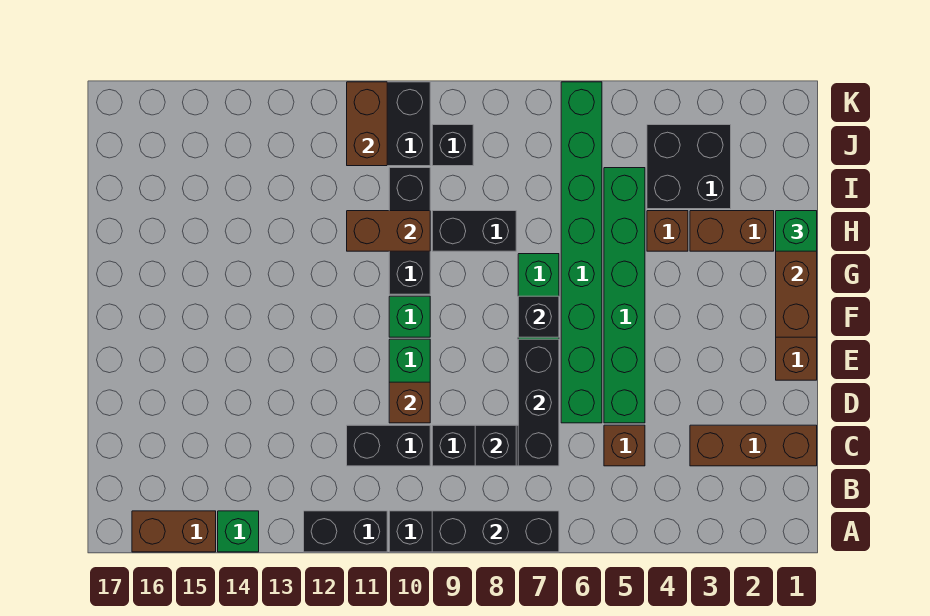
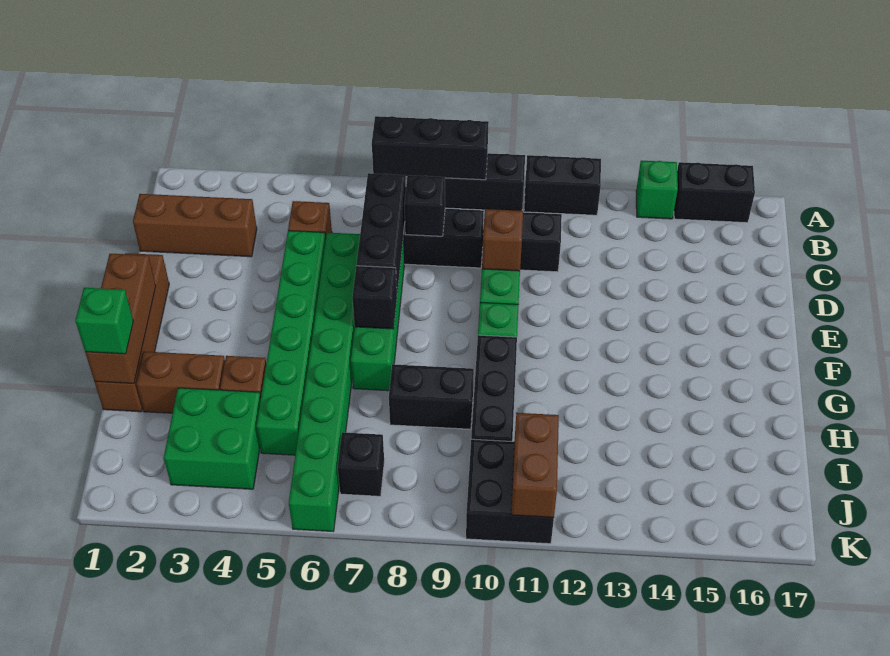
brown brick A15:A16 level 1 -> black brick A15:A16 level 1
brown brick H10:H11 level 2 -> none
black brick I3:J4 level 1 -> green brick I3:J4 level 1
black brick J9 level 1 -> black brick J7 level 1

